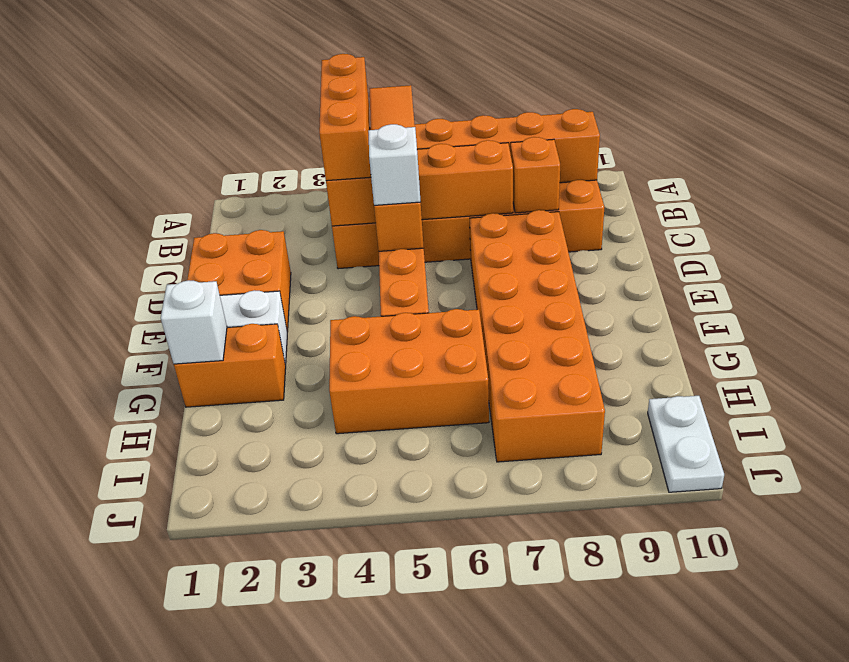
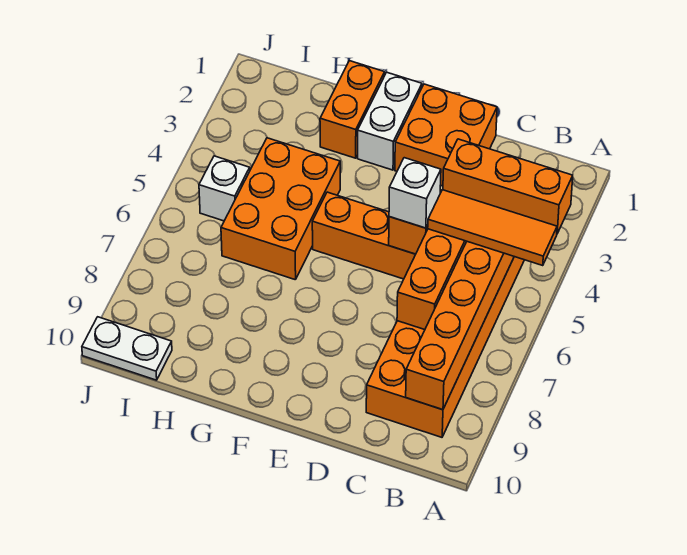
orange brick C8 level 2 -> none
orange brick D7:I8 level 1 -> none
white brick G1 level 2 -> white brick I5 level 1

